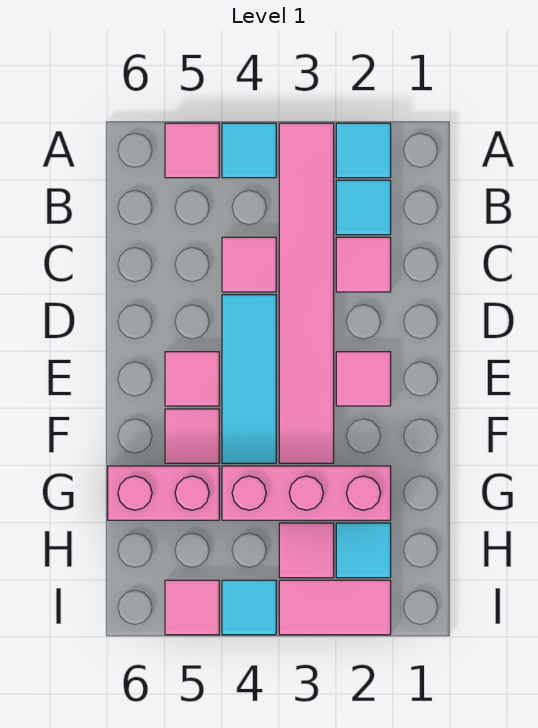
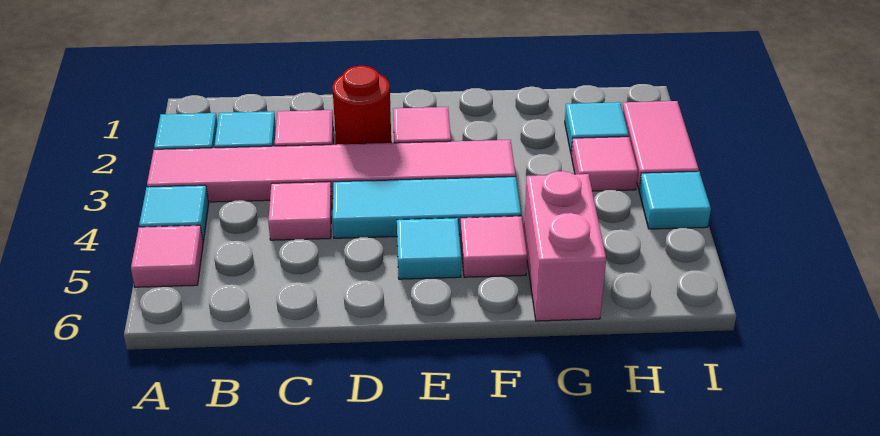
none -> red round brick D2 level 1
pink tile E5 level 1 -> cyan tile E5 level 1
pink brick G2:G4 level 1 -> none
pink tile I5 level 1 -> none

